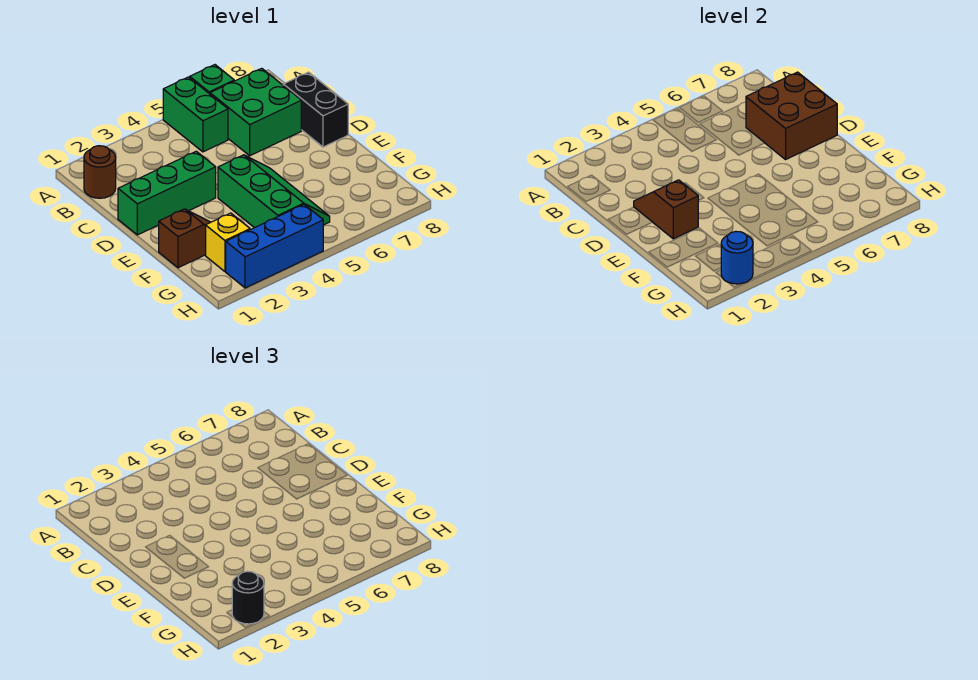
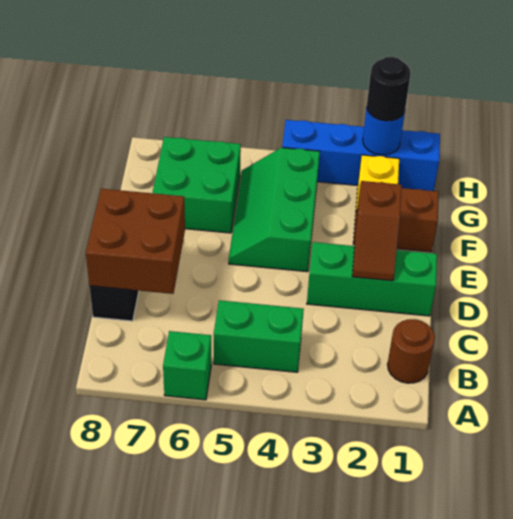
green brick A5:B5 level 1 -> green brick B4:B5 level 1
green brick B6:C7 level 1 -> green brick F6:G7 level 1
blue brick H2:H4 level 1 -> blue brick H1:H4 level 1

